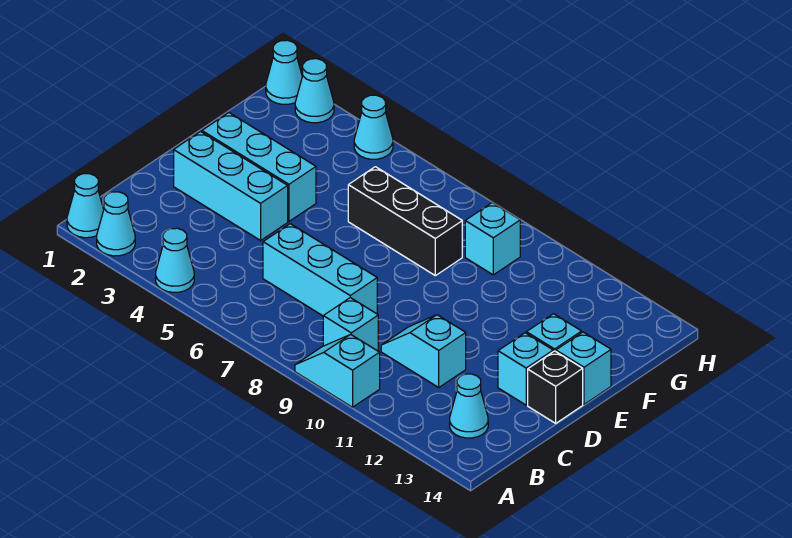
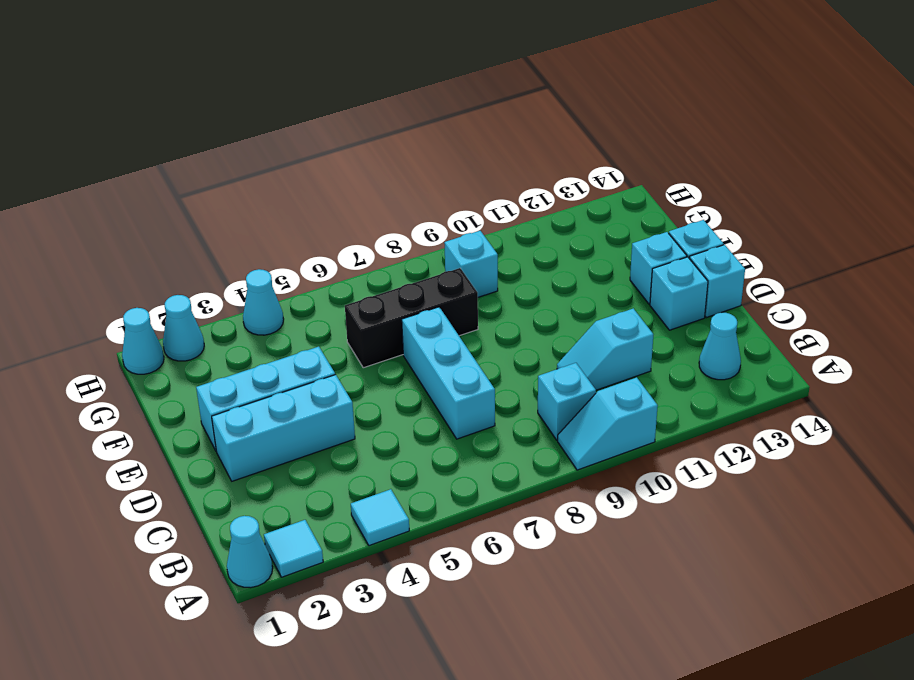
cyan cone A2 level 1 -> cyan tile A2 level 1
cyan cone A4 level 1 -> cyan tile A4 level 1
cyan brick C6:C8 level 1 -> cyan brick C7:E7 level 1
black brick D14 level 1 -> cyan brick D14 level 1

